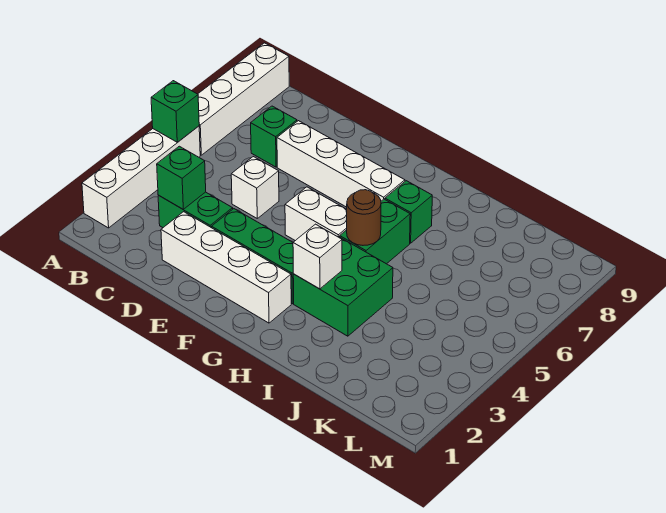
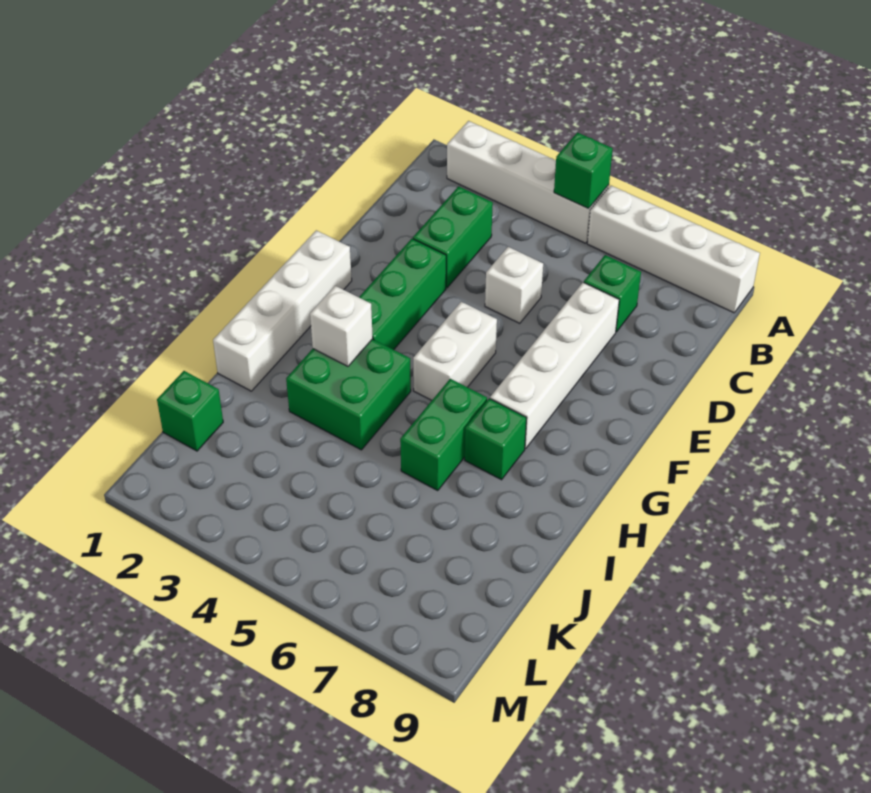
green brick C3 level 2 -> green brick K1 level 1
white brick D2:G2 level 1 -> white brick F1:I1 level 1
green brick H5:H6 level 1 -> green brick H6:I6 level 1
brown round brick H5 level 2 -> none

